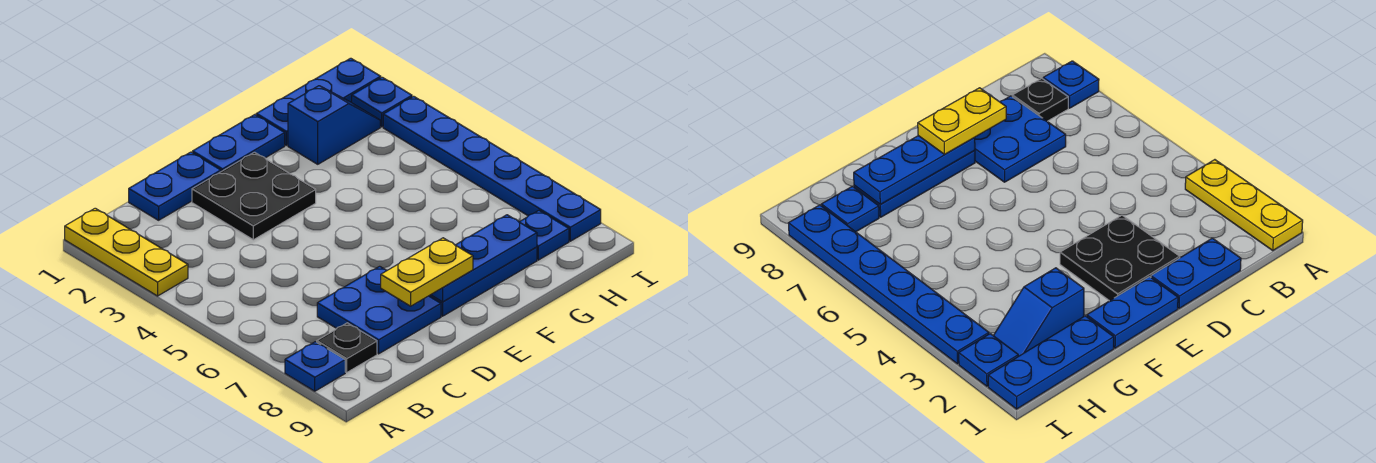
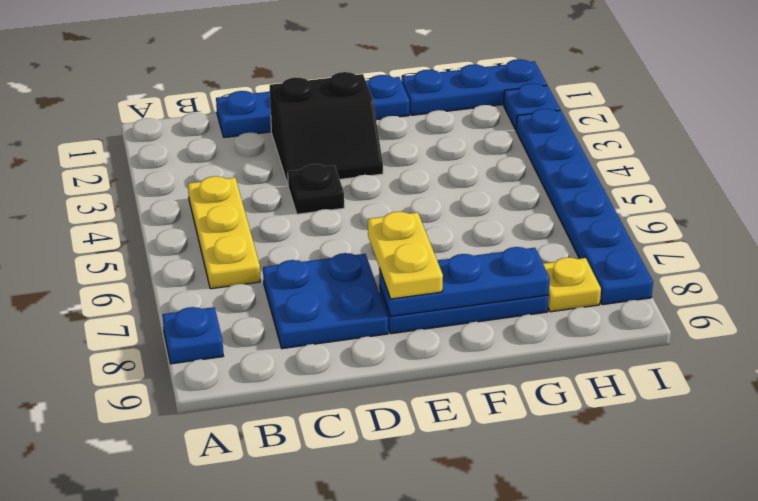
yellow plate A1:A3 level 1 -> yellow plate B4:B6 level 1
black plate B8 level 1 -> black plate D4 level 1
black plate D2:E3 level 1 -> black slope D2:E3 level 1 top 2
yellow plate D8:E8 level 3 -> yellow plate E7:E8 level 3
blue slope G2:H2 level 1 top G -> none
blue plate H8 level 1 -> yellow plate H8 level 1

